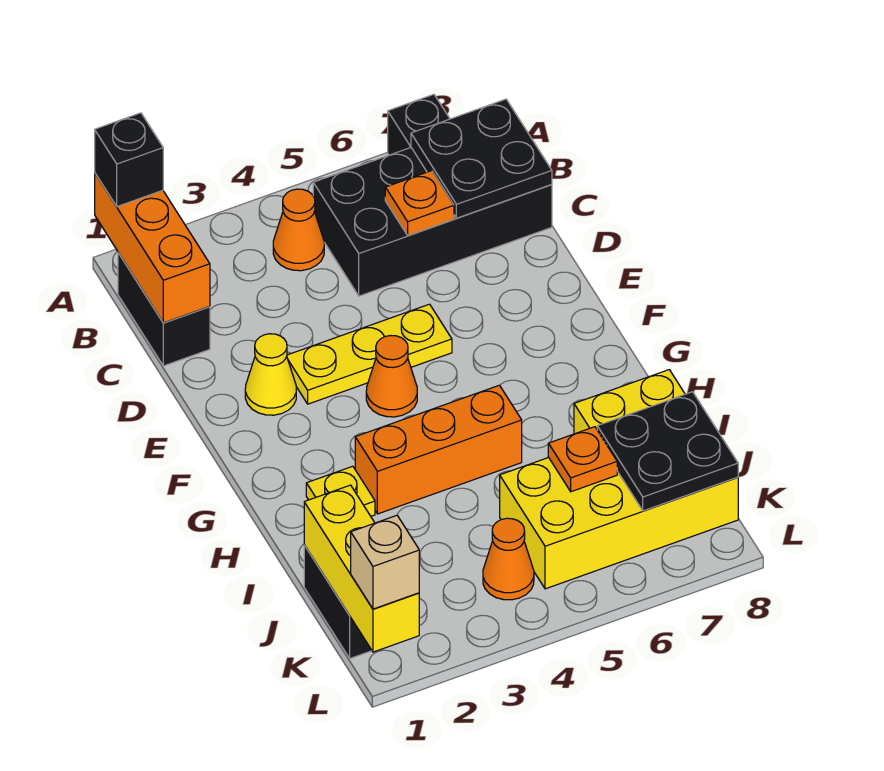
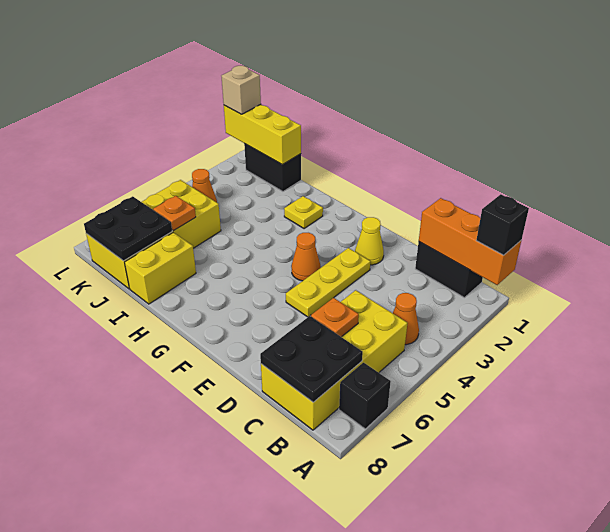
black brick B5:C8 level 1 -> yellow brick B5:C8 level 1
orange brick H3:H5 level 1 -> none

